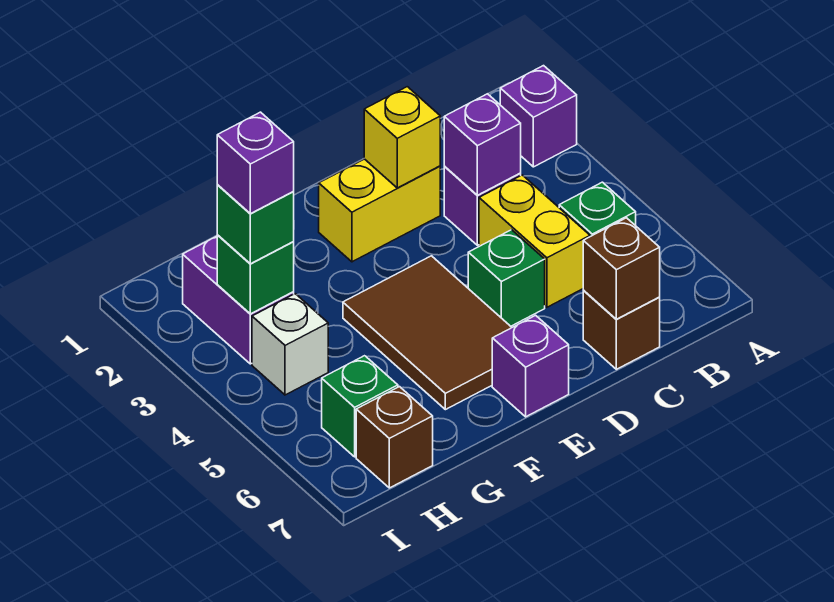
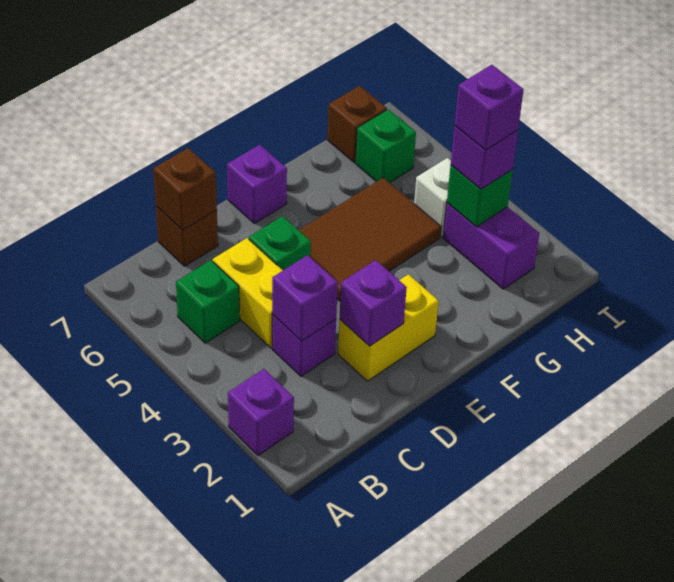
yellow brick D2 level 2 -> purple brick D2 level 2
brown tile E4:F6 level 1 -> brown tile E4:G5 level 1
green brick H3 level 3 -> purple brick H3 level 3

